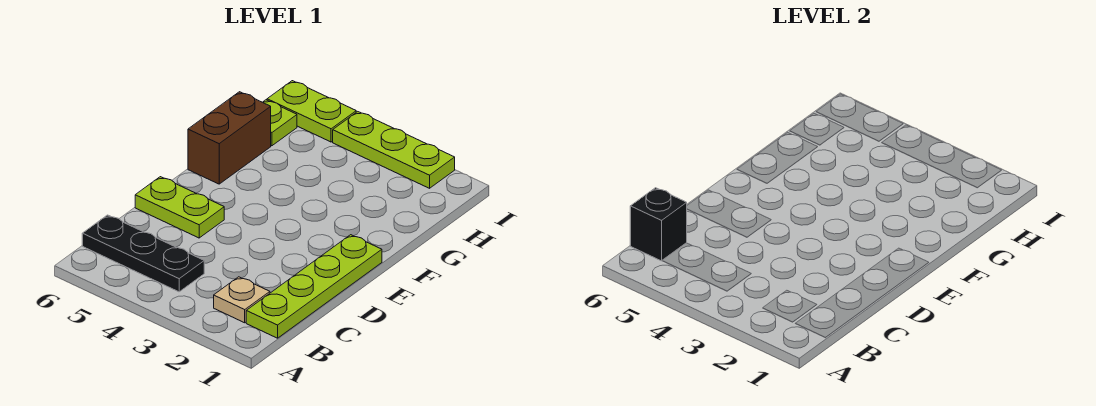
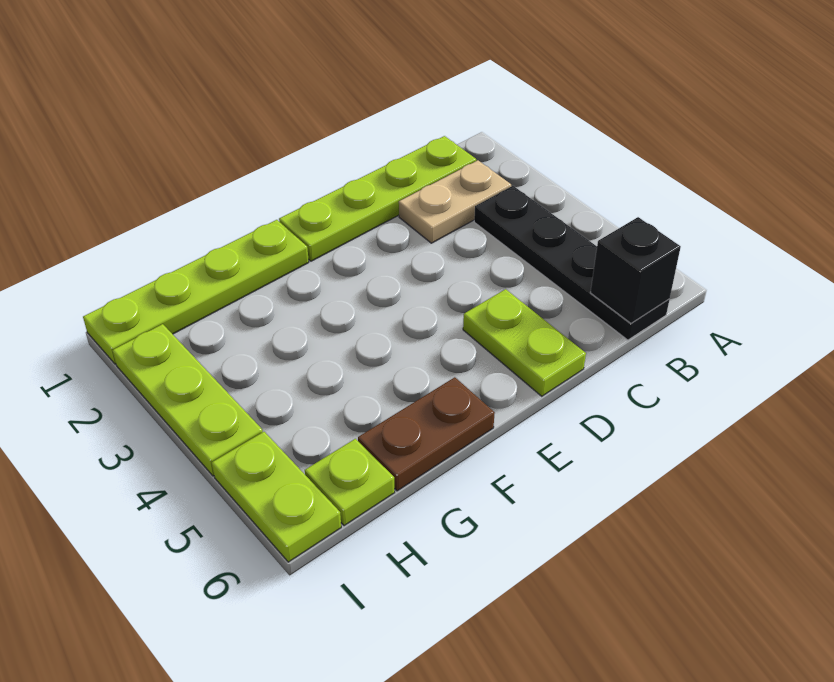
tan plate B2 level 1 -> tan plate B2:C2 level 1
black plate B4:B6 level 1 -> black plate B3:B6 level 1
none -> lime plate F1:I1 level 1
brown brick F6:G6 level 1 -> brown plate F6:G6 level 1

